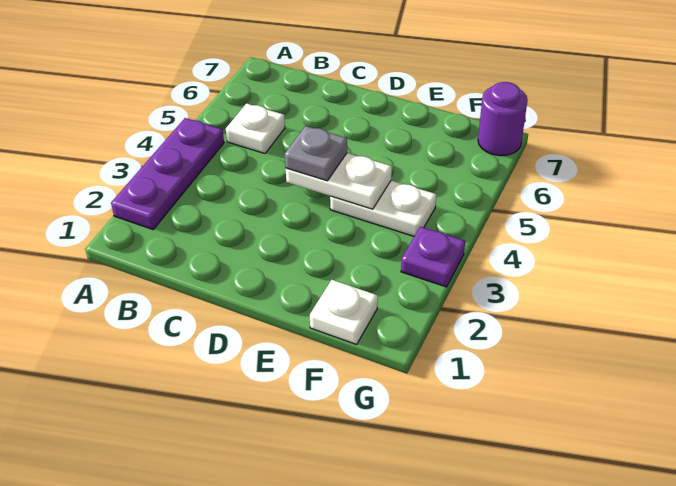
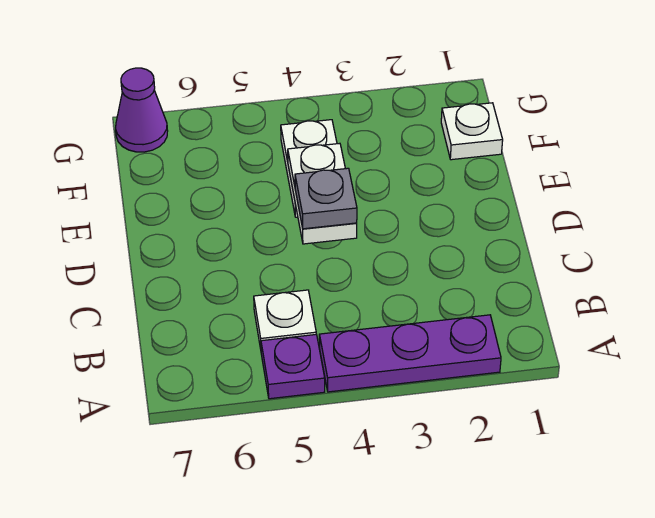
purple plate G3 level 1 -> purple plate A5 level 1
purple round brick G7 level 1 -> purple cone G7 level 1

